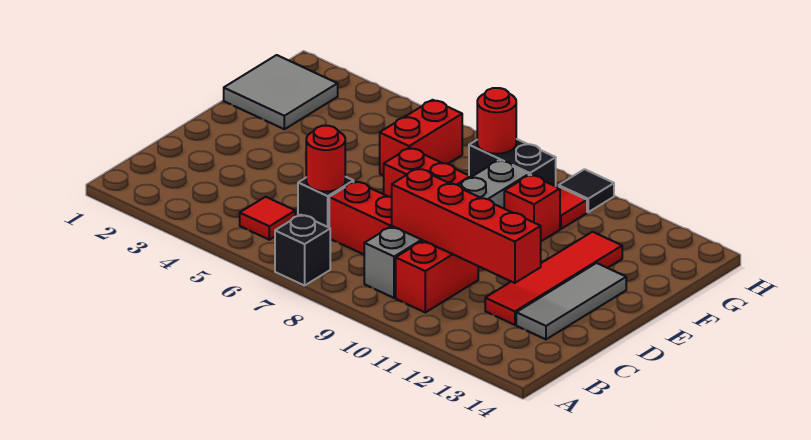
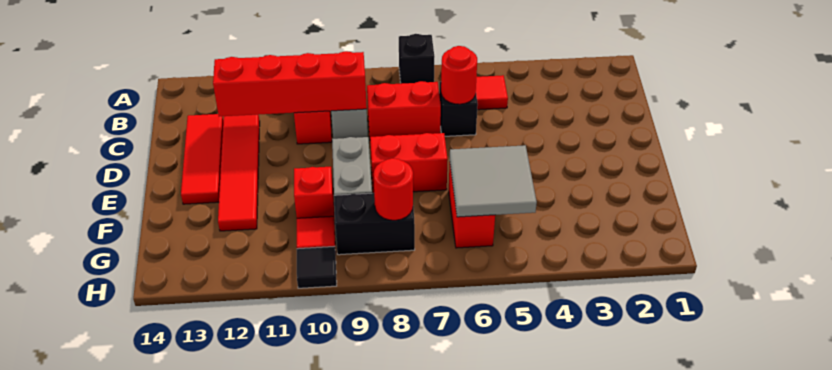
grey tile C13:E13 level 1 -> red tile C13:E13 level 1
grey tile F1:G2 level 1 -> grey tile F5:G6 level 2

